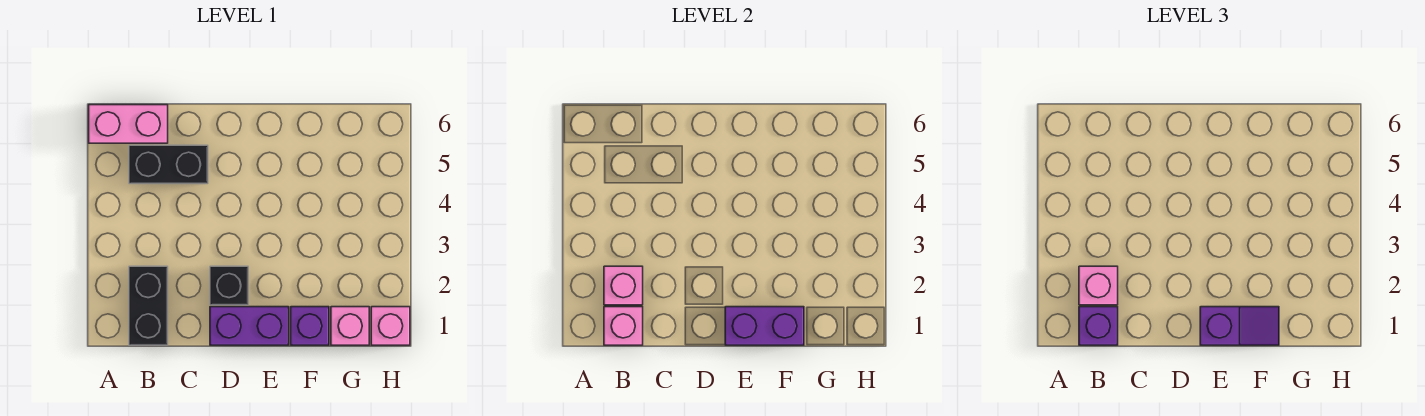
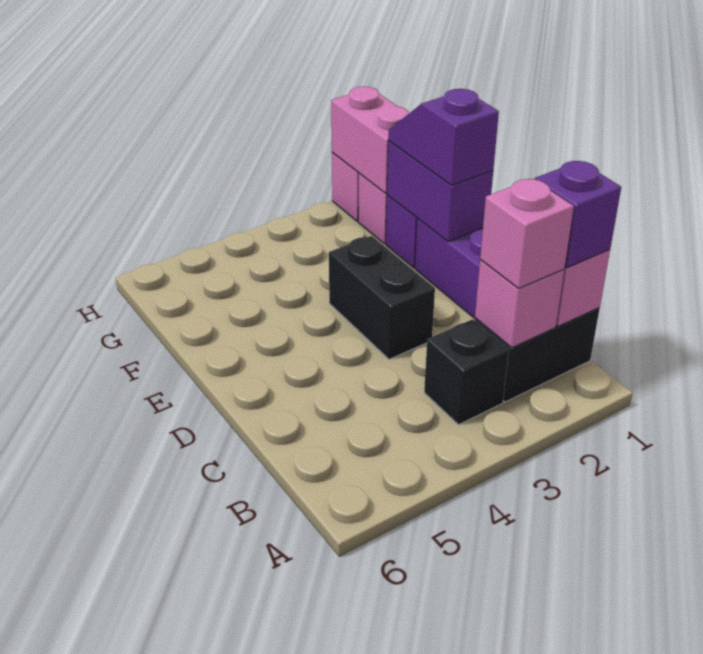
pink brick A6:B6 level 1 -> pink brick G1:H1 level 2
black brick B5:C5 level 1 -> black brick D3:E3 level 1
black brick D2 level 1 -> black brick B3 level 1

